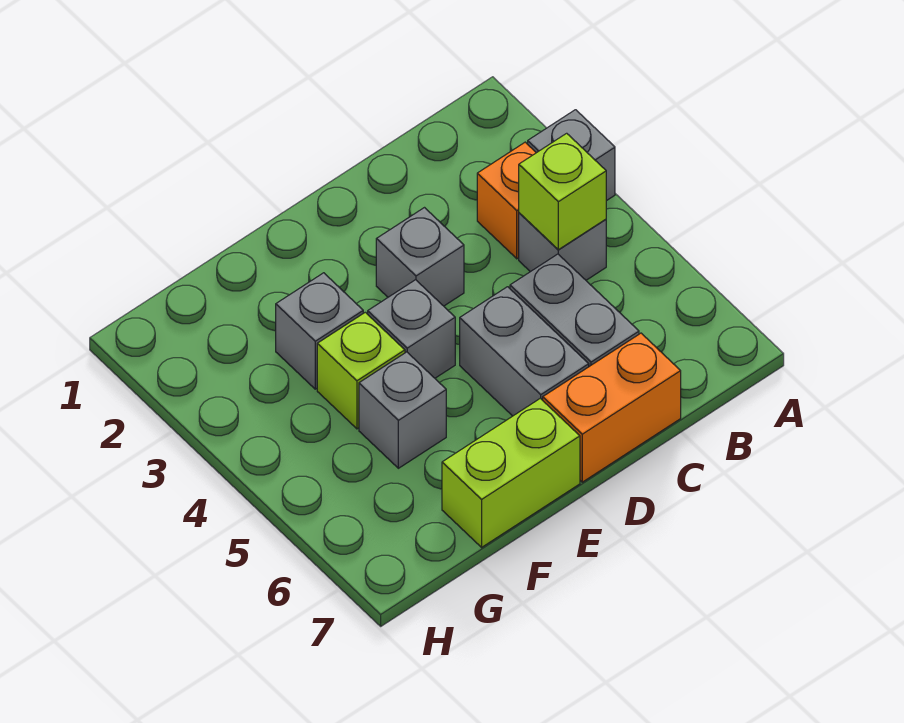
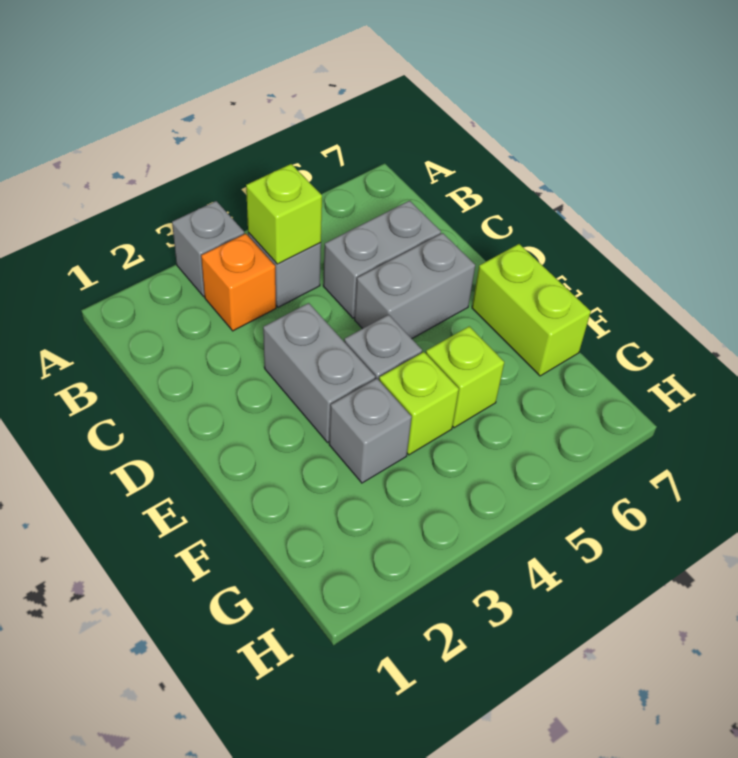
orange brick C7:D7 level 1 -> none
grey brick D3 level 1 -> grey brick D3:E3 level 1
grey brick F5 level 1 -> lime brick F5 level 1

